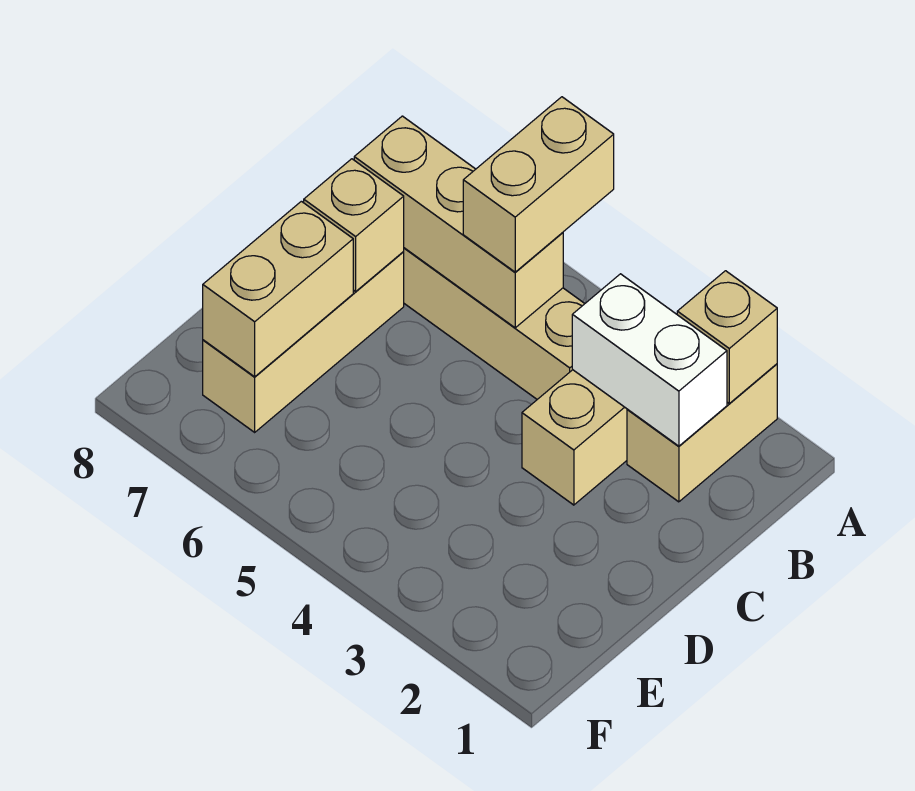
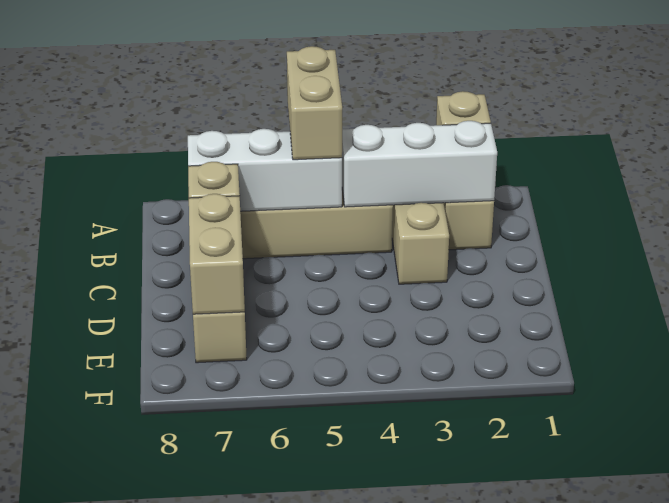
white brick B2:B3 level 2 -> white brick B2:B4 level 2
tan brick B5:B7 level 2 -> white brick B5:B7 level 2

